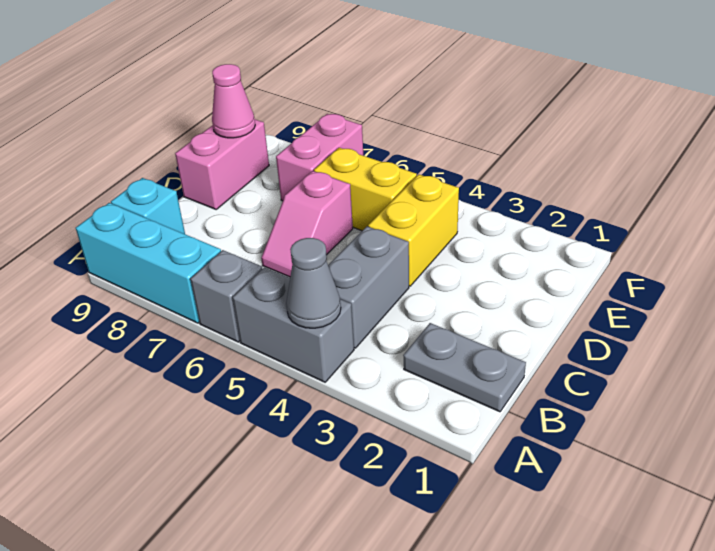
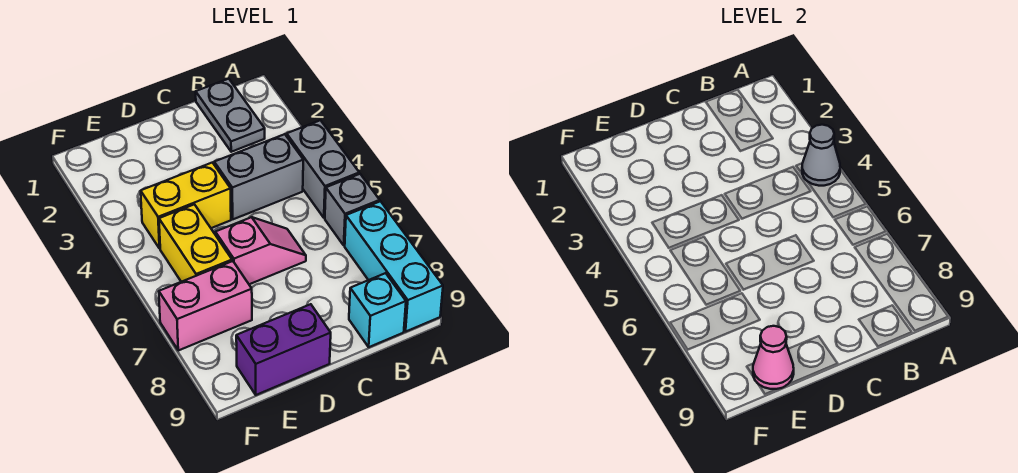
pink brick D9:E9 level 1 -> purple brick D9:E9 level 1

